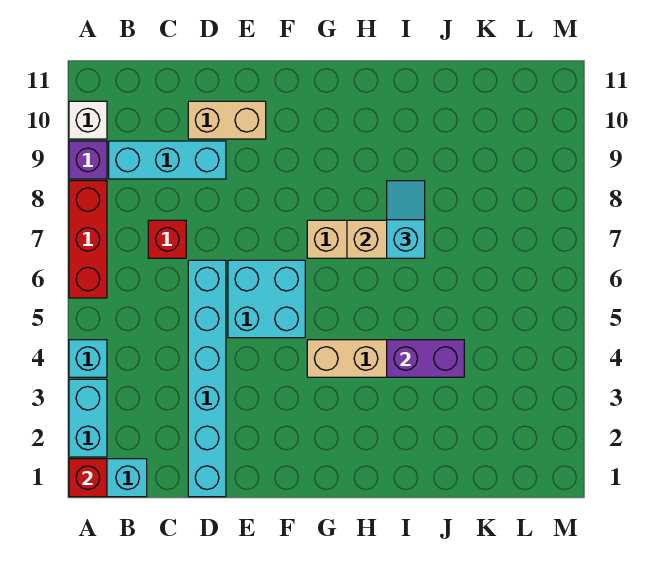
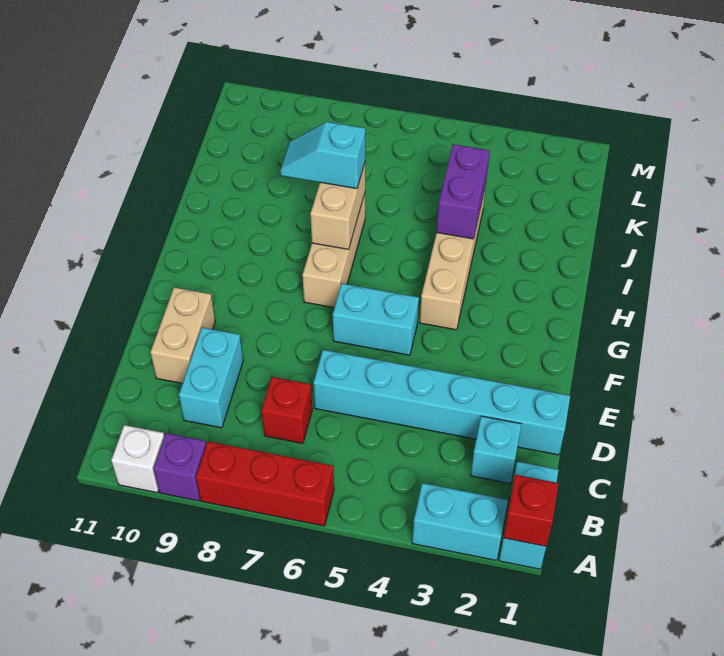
cyan brick A4 level 1 -> cyan brick C2 level 1
cyan brick B9:D9 level 1 -> cyan brick C9:D9 level 1
cyan brick E5:F6 level 1 -> cyan brick F5:F6 level 1

